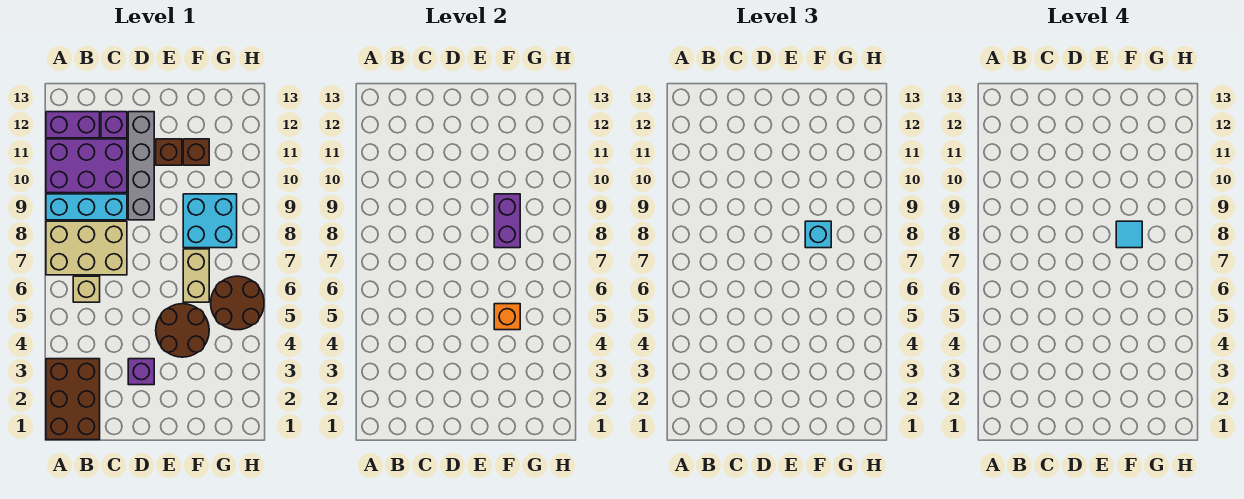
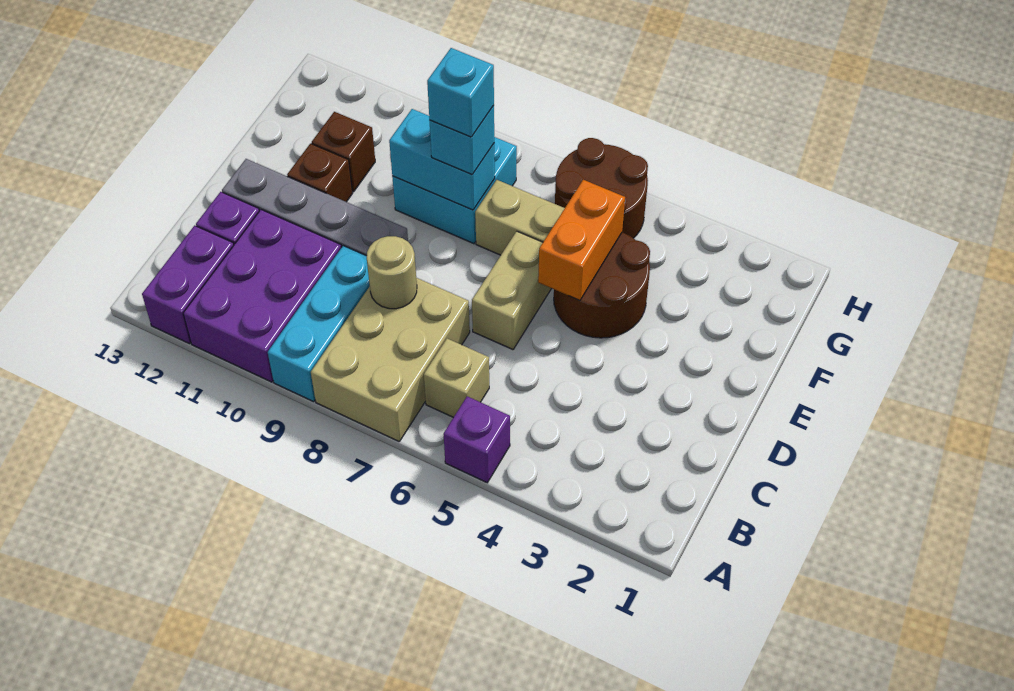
brown brick A1:B3 level 1 -> none
none -> tan round brick C8 level 2
purple brick D3 level 1 -> purple brick A5 level 1
none -> tan brick D6:E6 level 1
orange brick F5 level 2 -> orange brick E5:F5 level 2
purple brick F8:F9 level 2 -> cyan brick F8:F9 level 2
cyan tile F8 level 4 -> cyan brick F8 level 4

